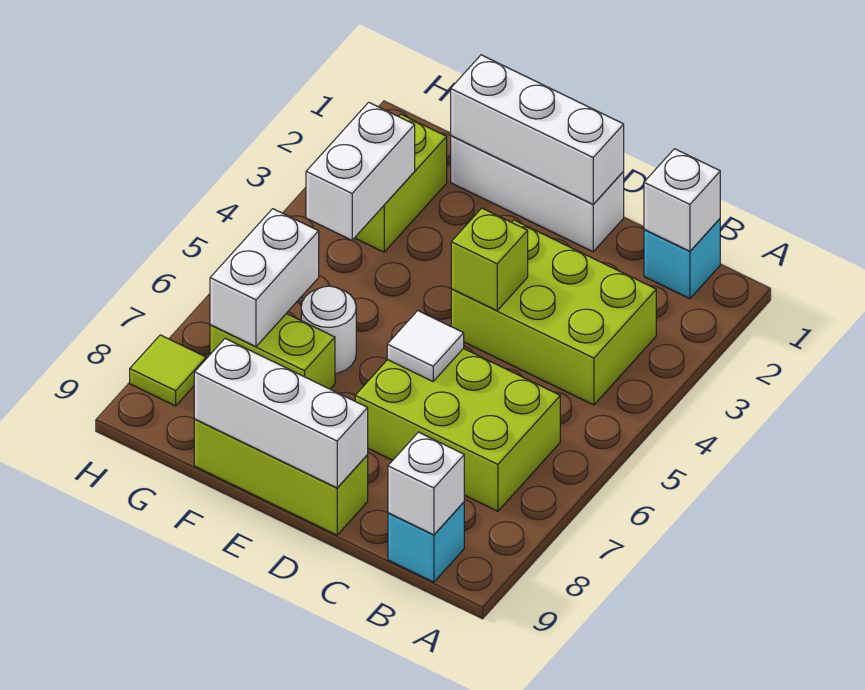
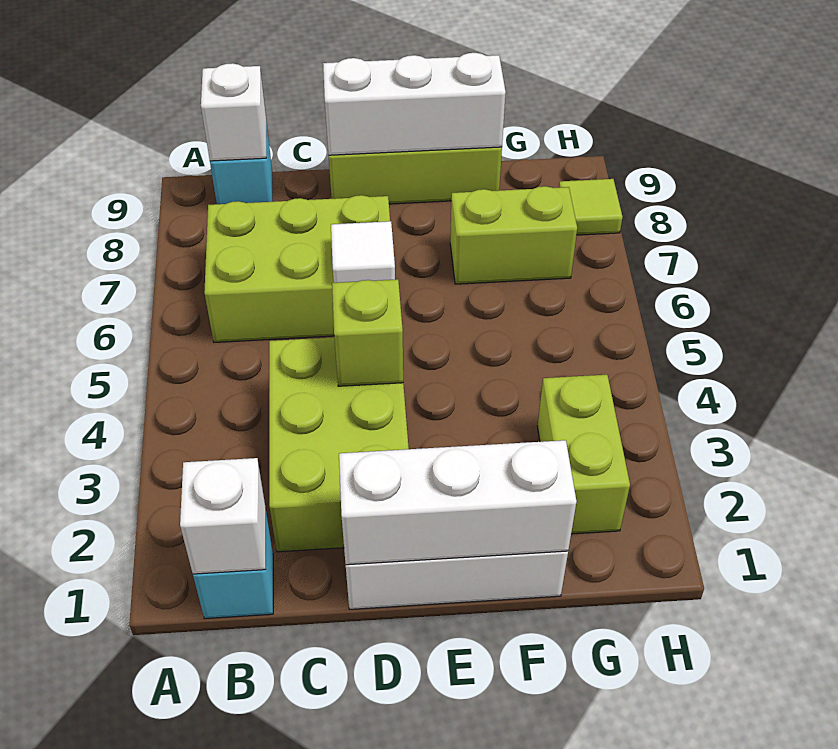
lime brick B3:D4 level 1 -> lime brick C2:D4 level 1
white round brick F6 level 1 -> none
white brick G3:G4 level 2 -> none
white brick G6:G7 level 2 -> none

